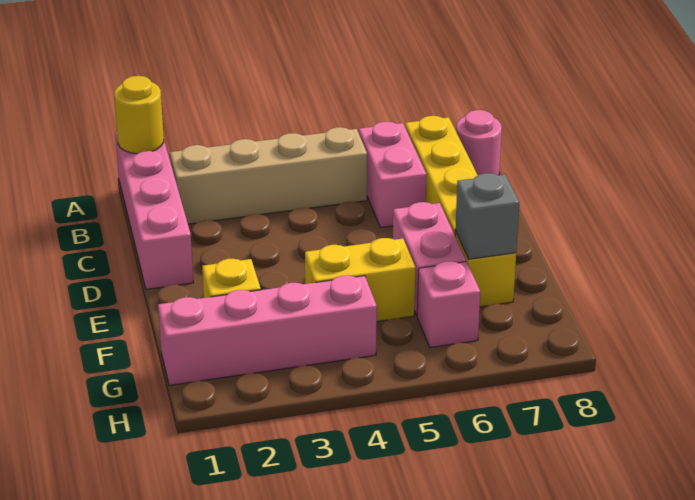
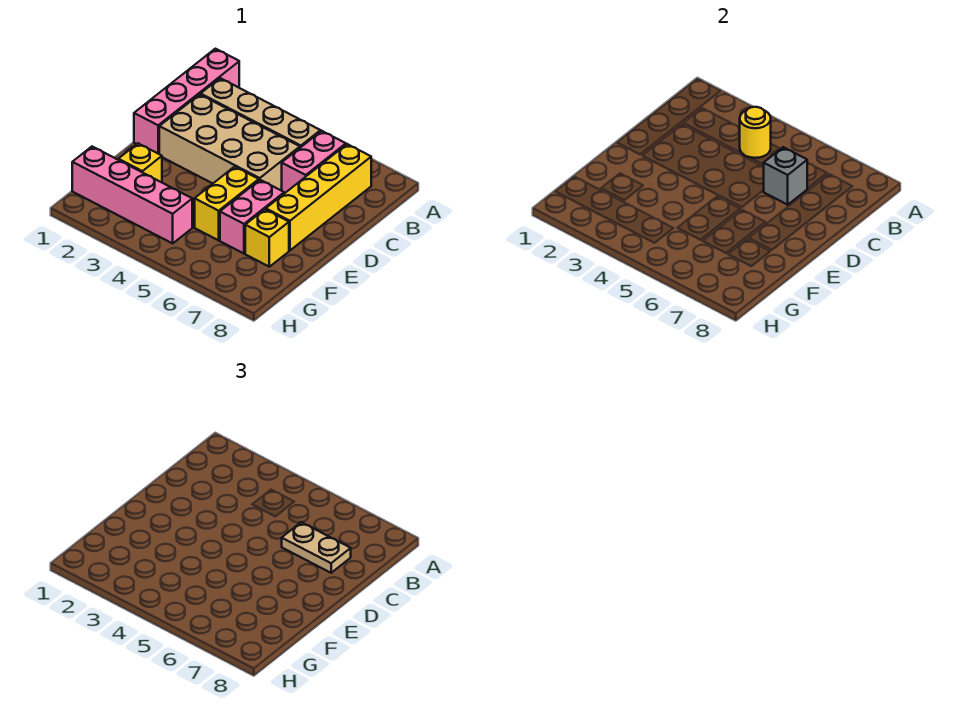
yellow round brick A1 level 2 -> yellow round brick B4 level 2
pink round brick B8 level 1 -> none
none -> tan brick C2:D5 level 1
none -> tan plate C6:C7 level 3
yellow brick F4:F5 level 1 -> yellow brick E5:F5 level 1
grey brick F7 level 2 -> grey brick C6 level 2
pink brick G6 level 1 -> none

